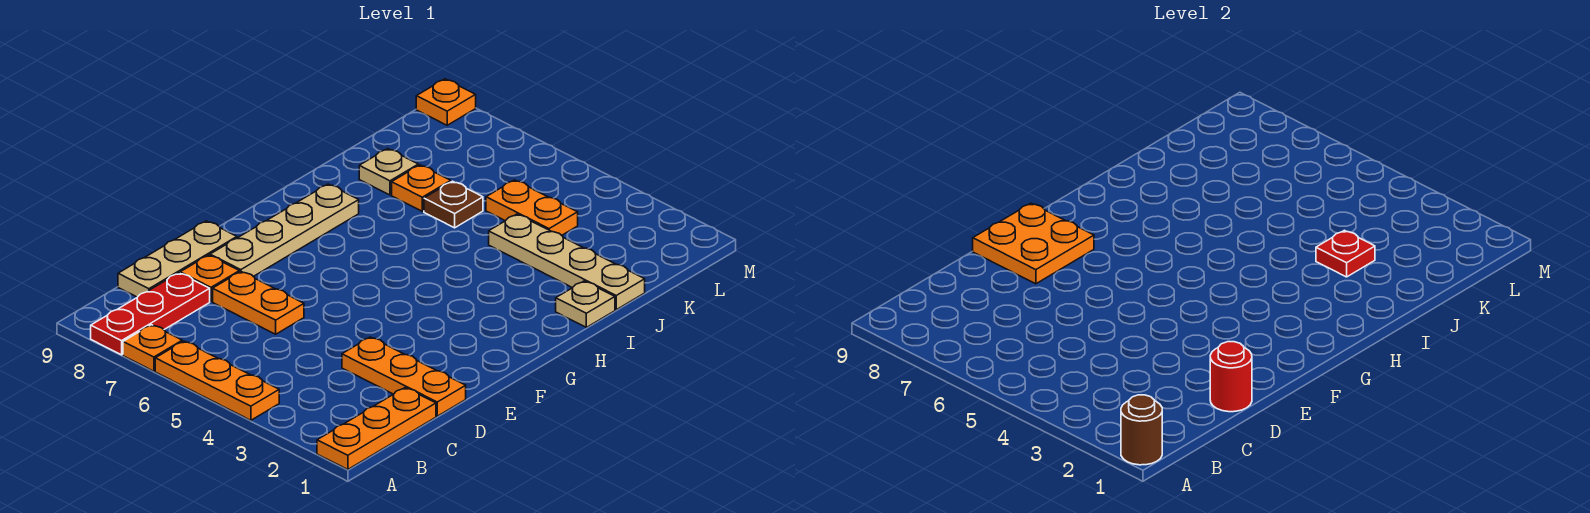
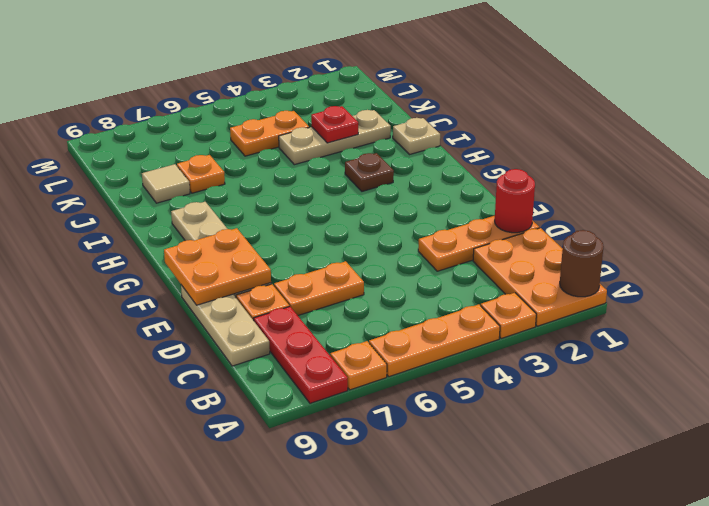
orange plate A1:C1 level 1 -> orange plate A1:C2 level 1
tan plate J1:J4 level 1 -> tan plate J2:J4 level 1
brown plate J6 level 1 -> brown plate H3 level 1
tan plate J8 level 1 -> tan tile J8 level 1
orange plate M9 level 1 -> orange plate A3 level 1

